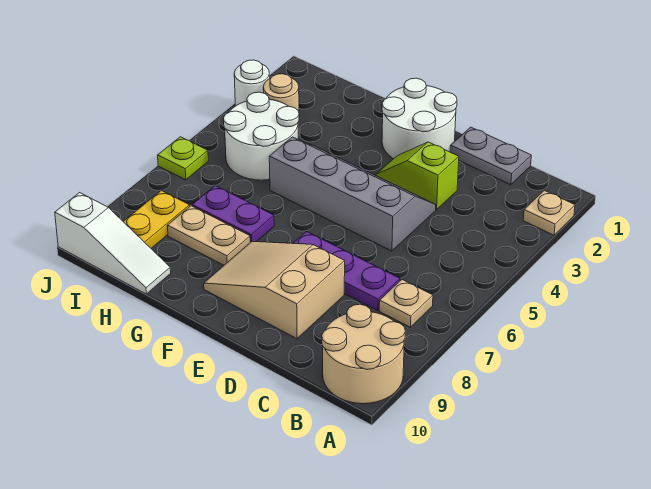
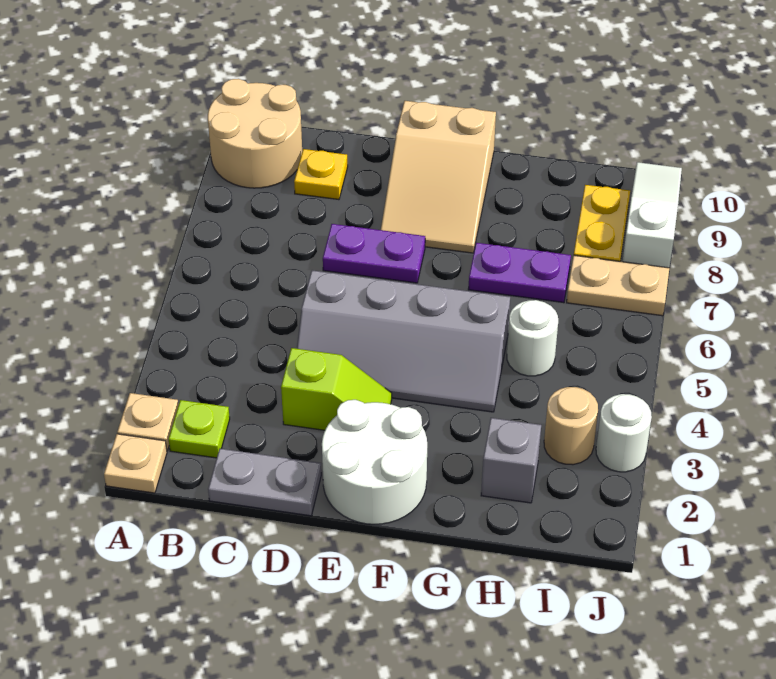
tan plate B7 level 1 -> tan plate A1 level 1
purple plate C7:E7 level 1 -> purple plate D7:E7 level 1
none -> yellow plate C9 level 1
tan slope D8:F9 level 1 top D -> tan slope E8:F10 level 1 top 10
tan plate G8:H8 level 1 -> tan plate I7:J7 level 1
none -> grey brick H2 level 1
white round brick H4:I5 level 1 -> white round brick H5 level 1
white slope H10:J10 level 1 top J -> white slope J8:J10 level 1 top 8
lime plate J6 level 1 -> lime plate B2 level 1

